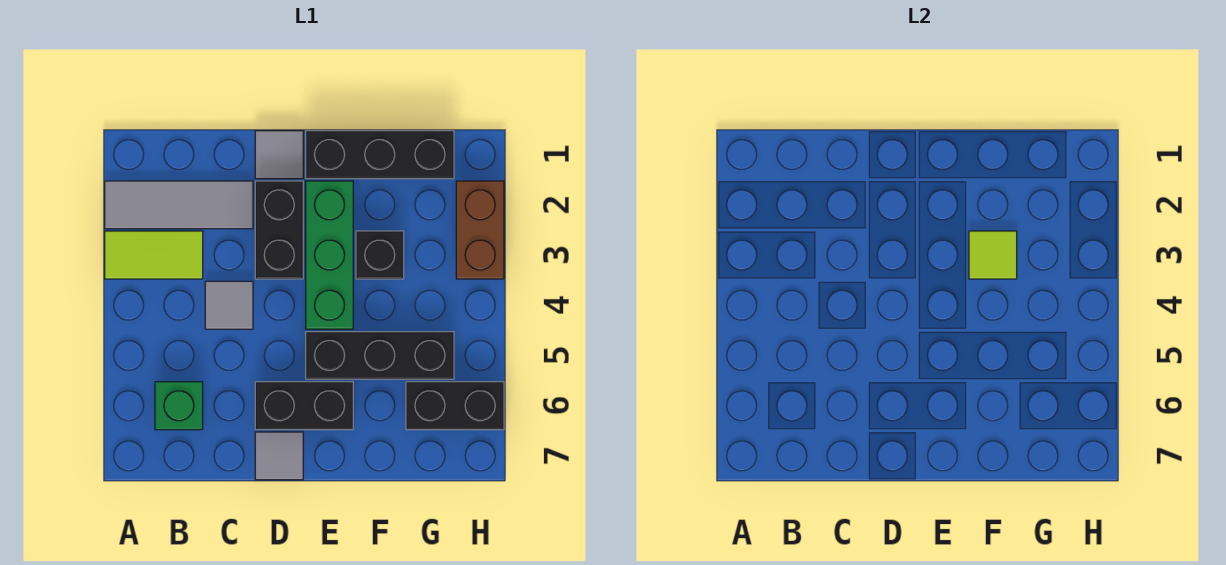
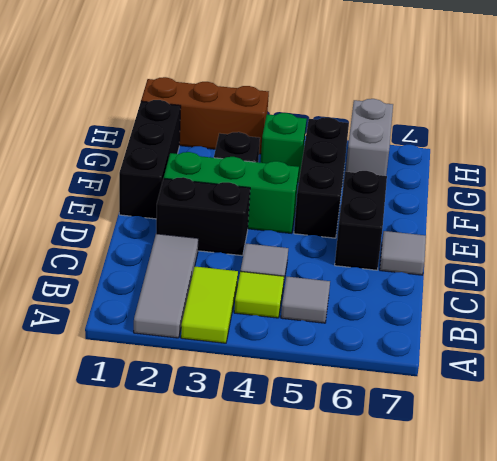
green brick B6 level 1 -> green brick G4 level 1
grey tile D1 level 1 -> grey tile B5 level 1
lime tile F3 level 2 -> lime tile B4 level 1
black brick G6:H6 level 1 -> grey brick G6:H6 level 1
brown brick H2:H3 level 1 -> brown brick H1:H3 level 1

